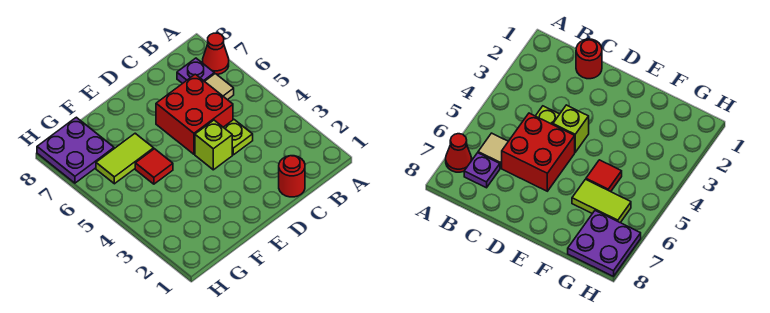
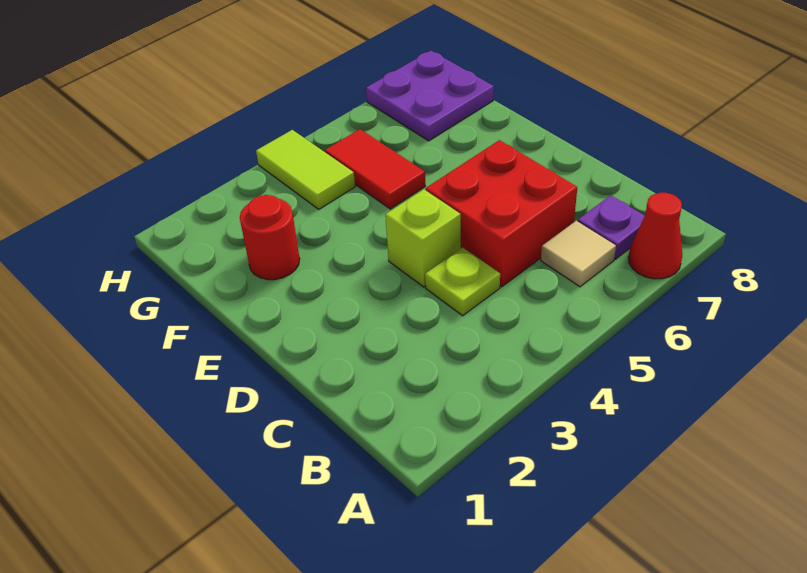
red round brick C1 level 1 -> red round brick F2 level 1
red tile F5 level 1 -> red tile F5:G5 level 1
lime tile F6:G6 level 1 -> lime tile G4:H4 level 1

